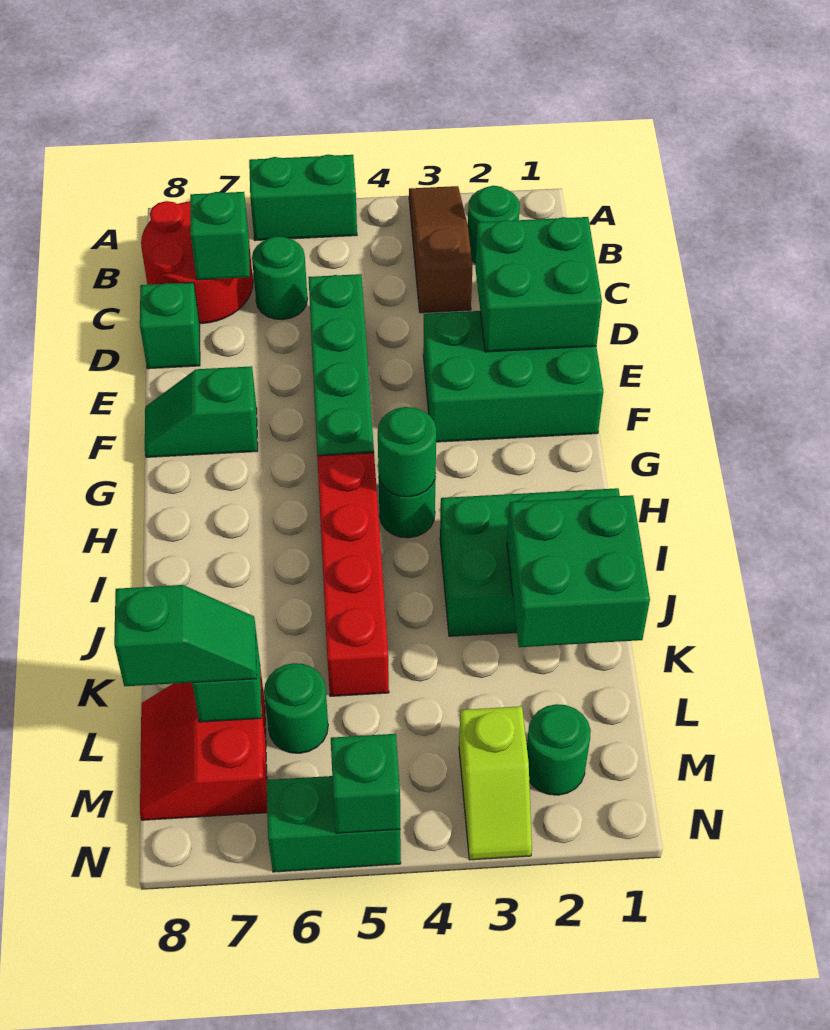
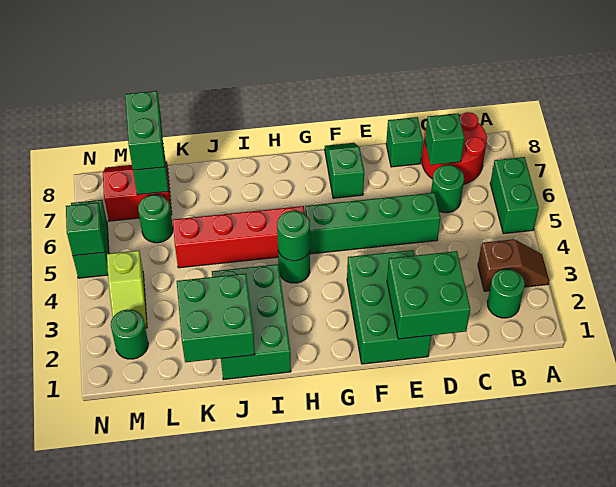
brown slope A3:C3 level 1 top C -> brown slope A3:B3 level 1 top B
green slope L7:L8 level 3 top 8 -> green brick L7:L8 level 3
lime slope M3:N3 level 1 top M -> lime slope M3:M4 level 1 top 4

